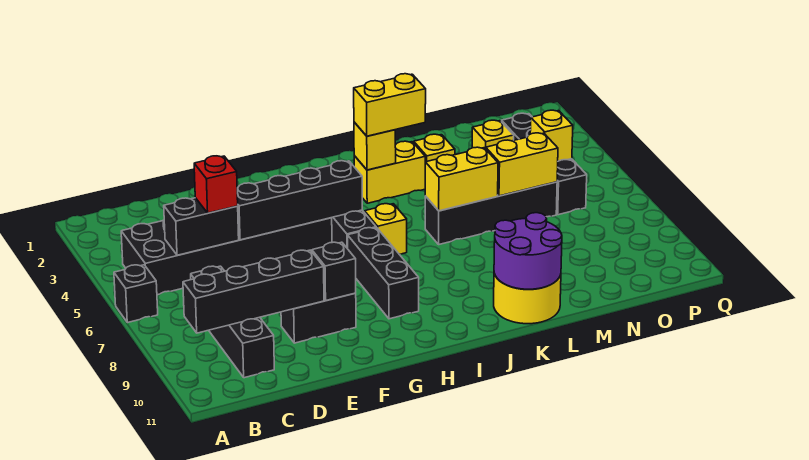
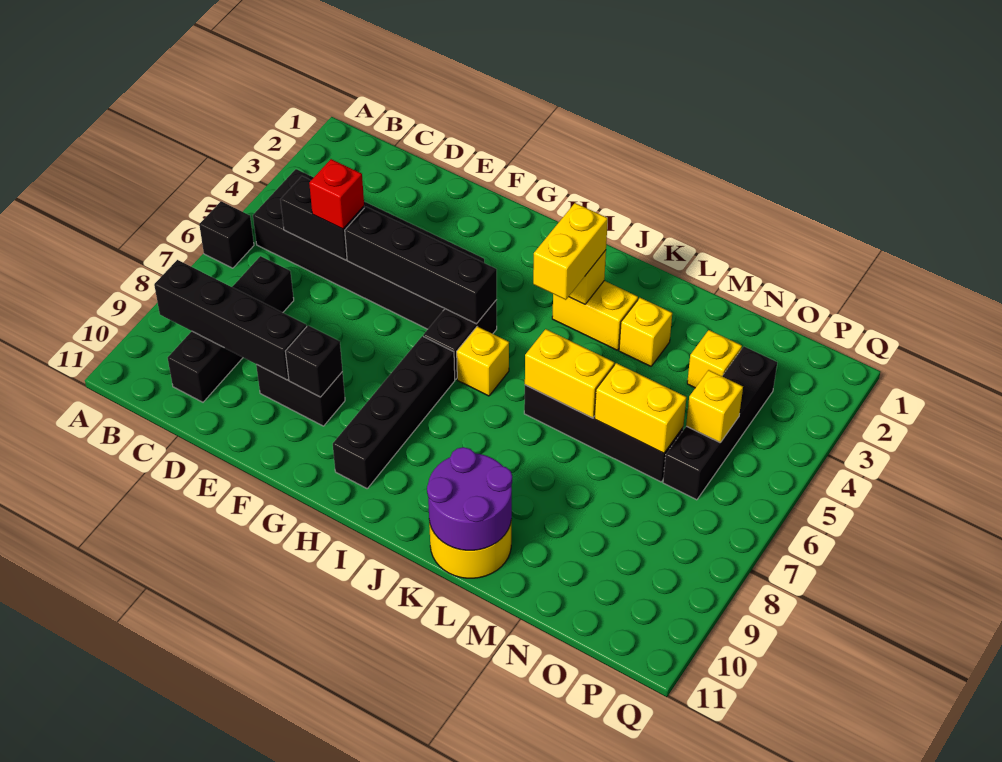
black brick H7:H9 level 1 -> black brick H7:H10 level 1
yellow brick J3:K3 level 3 -> yellow brick J3:J4 level 3

